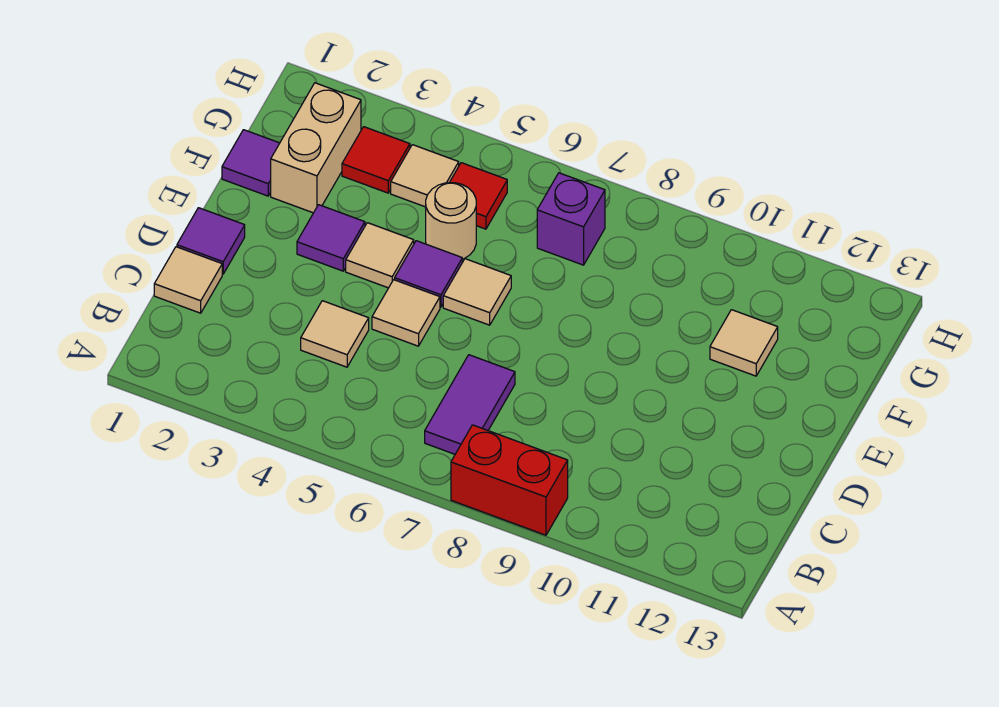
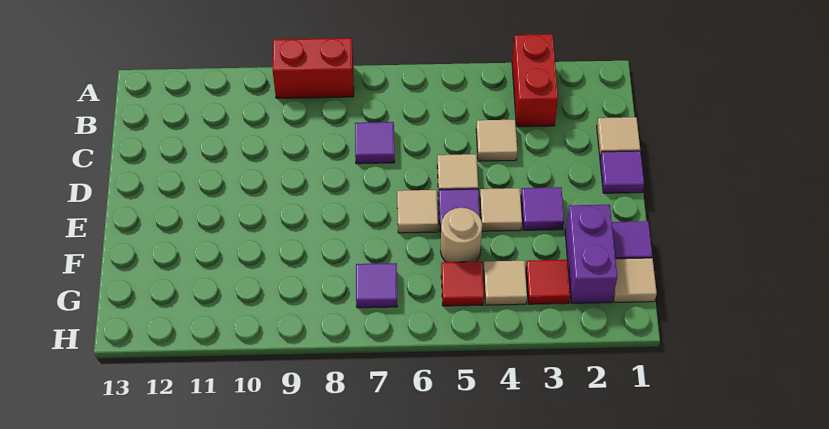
none -> red brick A3:B3 level 1
purple tile B7:C7 level 1 -> purple tile C7 level 1
tan brick F2:G2 level 1 -> purple brick F2:G2 level 1
tan tile F11 level 1 -> tan tile G1 level 1
purple brick G7 level 1 -> purple tile G7 level 1

